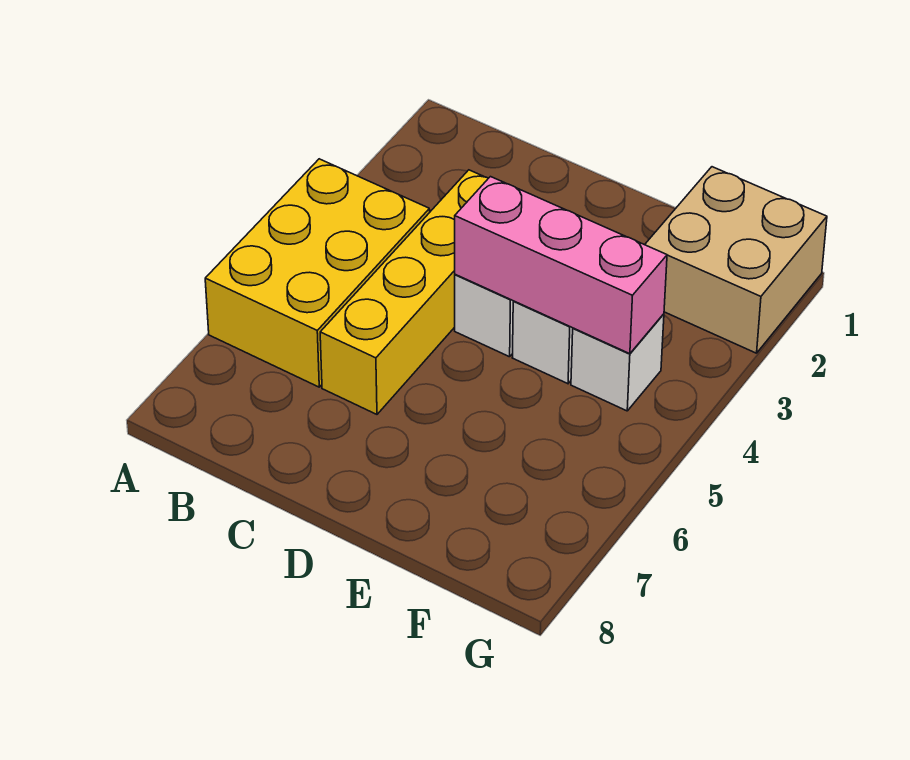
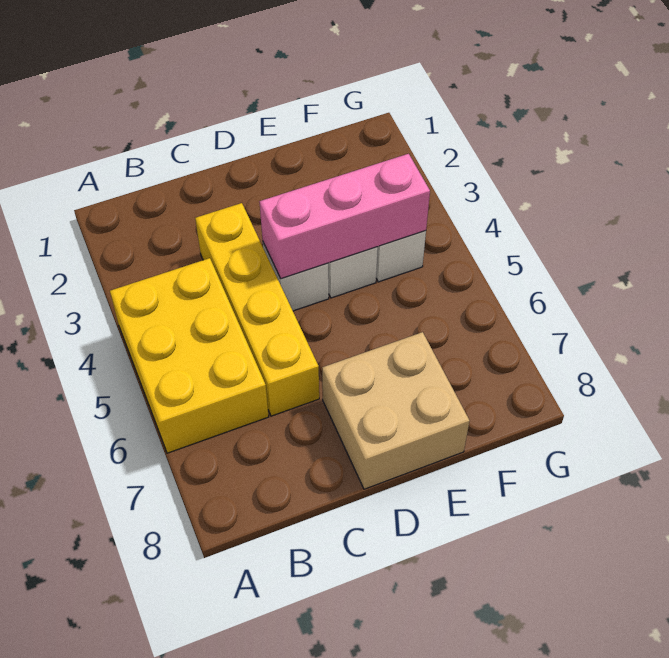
tan brick F1:G2 level 1 -> tan brick D7:E8 level 1

